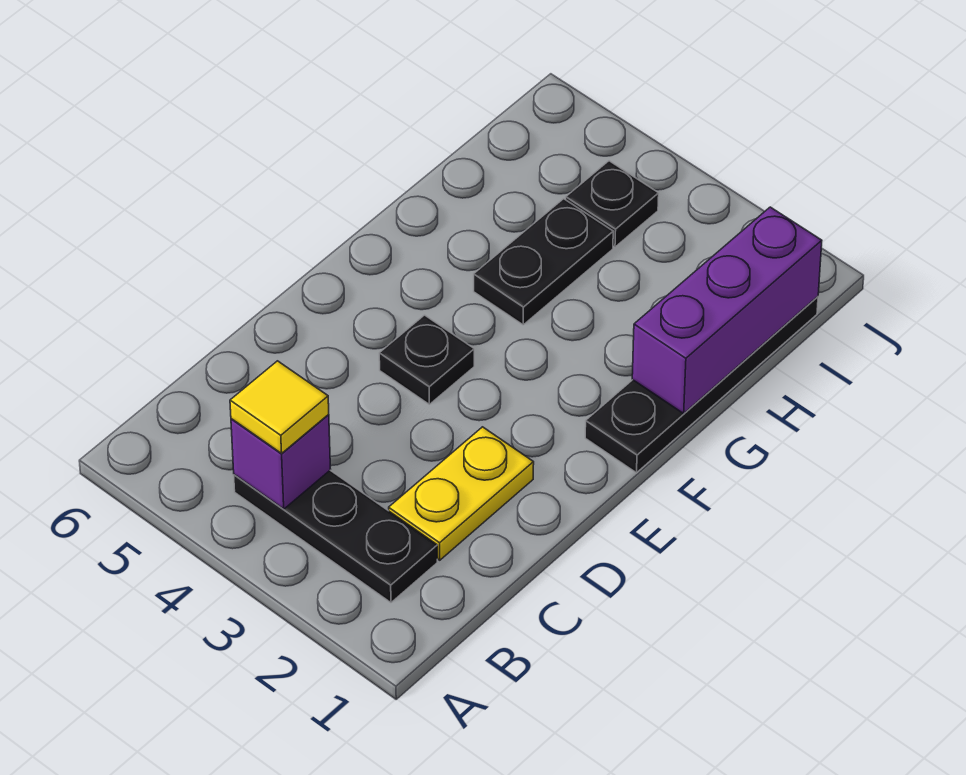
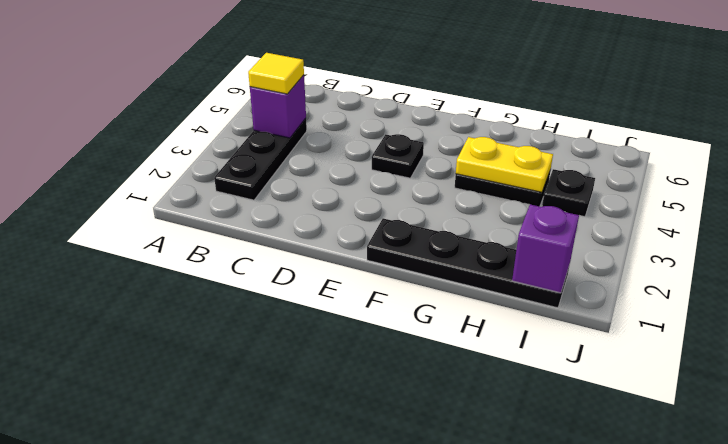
yellow plate C2:D2 level 1 -> yellow plate G4:H4 level 2
purple brick G1:I1 level 2 -> purple brick I1 level 2

